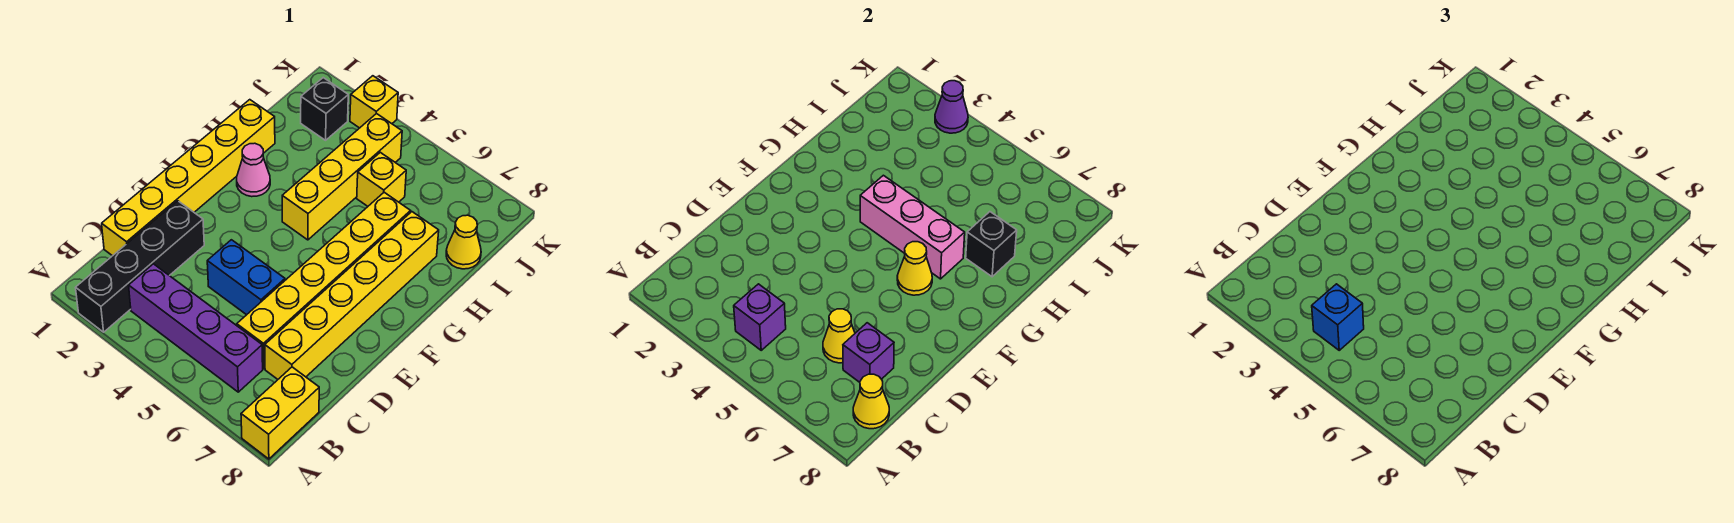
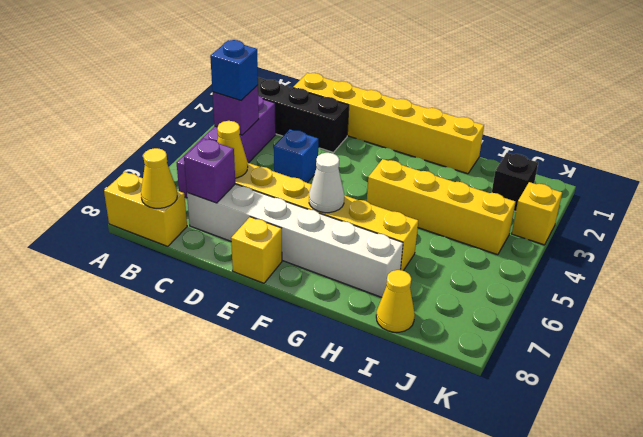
yellow brick C7:H7 level 1 -> white brick C7:H7 level 1
blue brick D4:D5 level 1 -> blue brick D4 level 1
yellow cone F6 level 2 -> white cone F6 level 2
pink cone G2 level 1 -> none
pink brick G4:G6 level 2 -> none
black brick H7 level 2 -> none
yellow brick I5 level 1 -> yellow brick E8 level 1
purple cone K3 level 2 -> none

